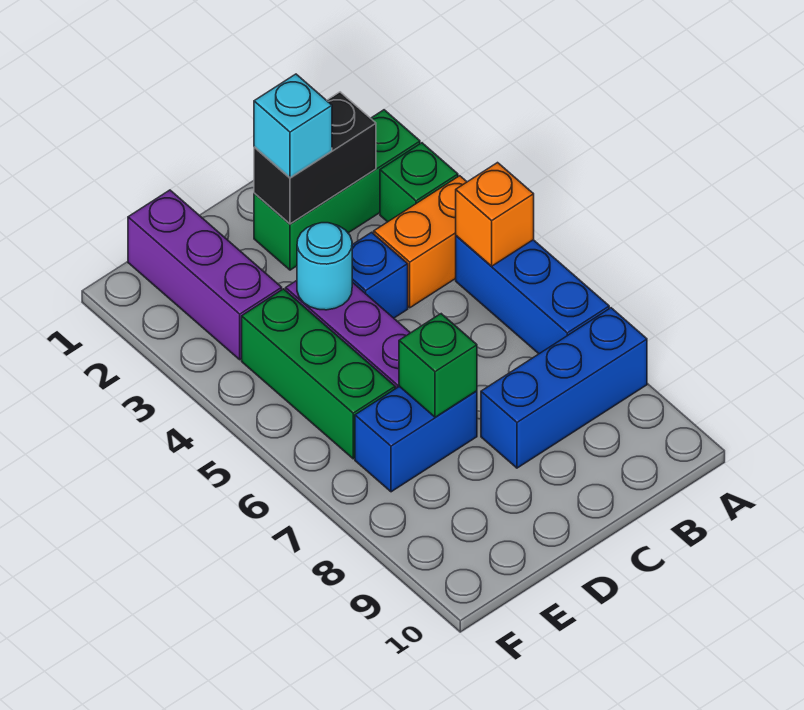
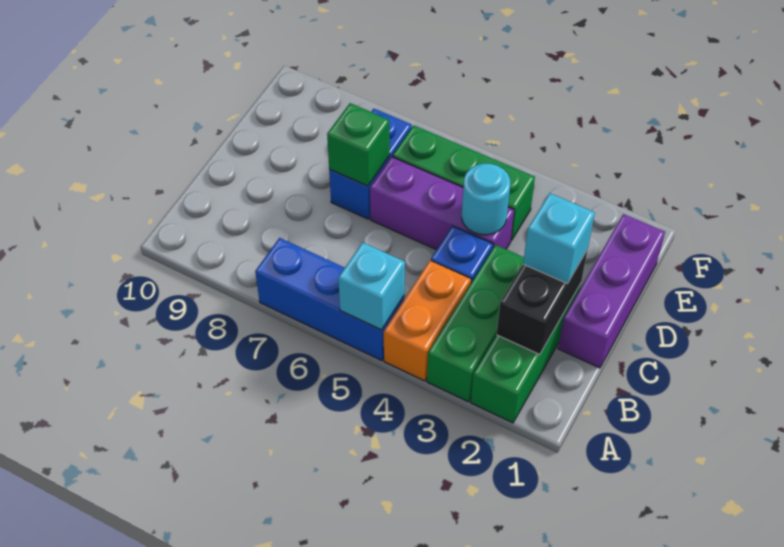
green brick A3 level 1 -> green brick A3:C3 level 1
orange brick A5 level 2 -> cyan brick A5 level 2
blue brick A8:C8 level 1 -> none
purple brick E1:E3 level 1 -> purple brick C1:E1 level 1

